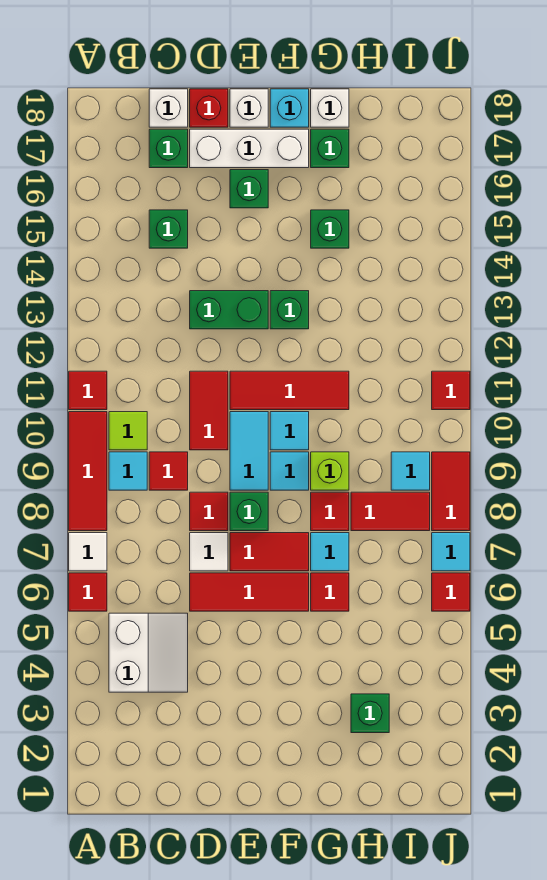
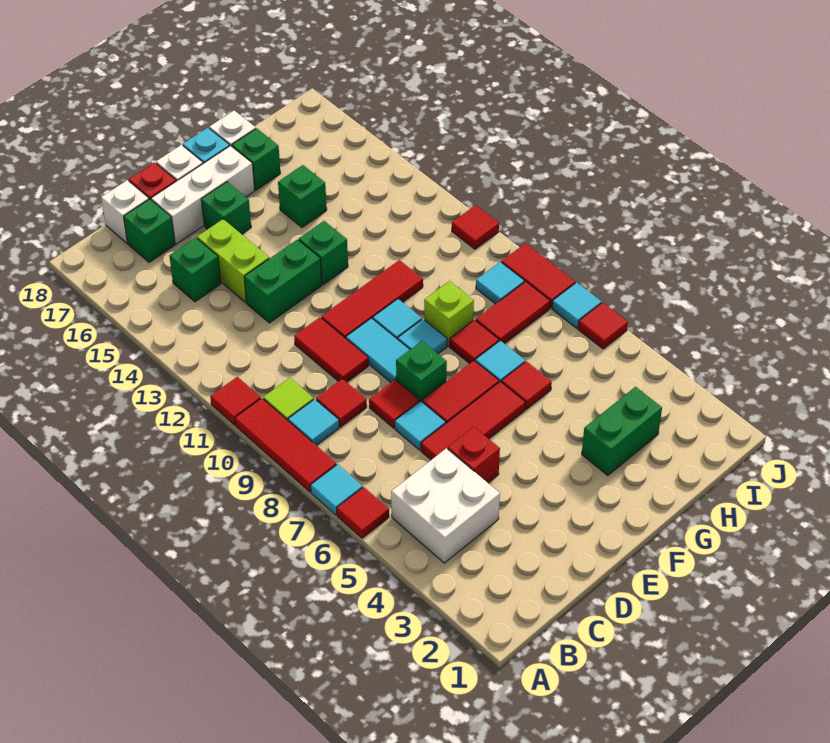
white tile A7 level 1 -> cyan tile A7 level 1
white slope B4:C5 level 1 top B -> white brick B4:C5 level 1
none -> red brick D5 level 1
white tile D7 level 1 -> cyan tile D7 level 1
none -> lime brick D14:D15 level 1
green brick H3 level 1 -> green brick G3:H3 level 1

